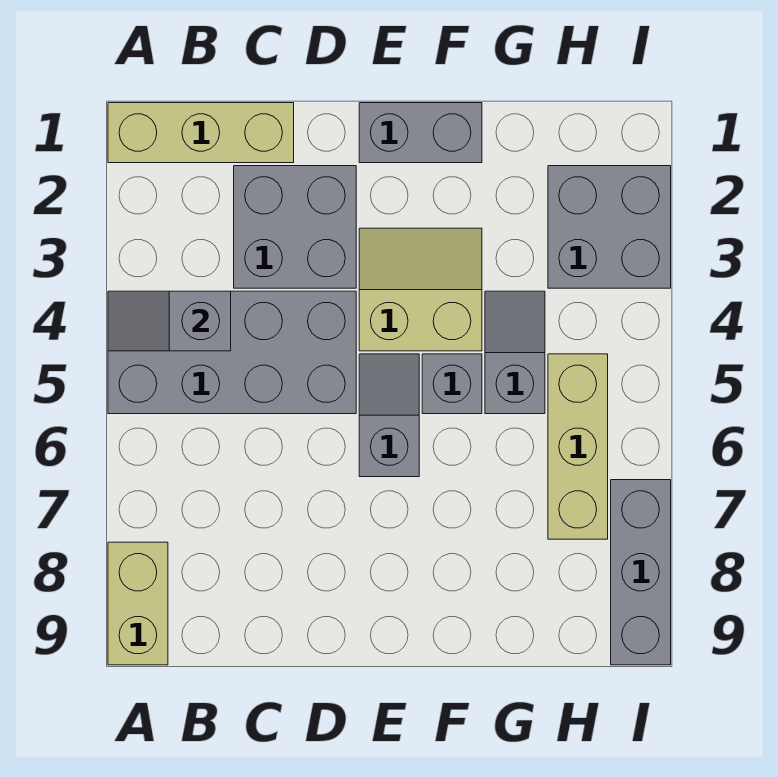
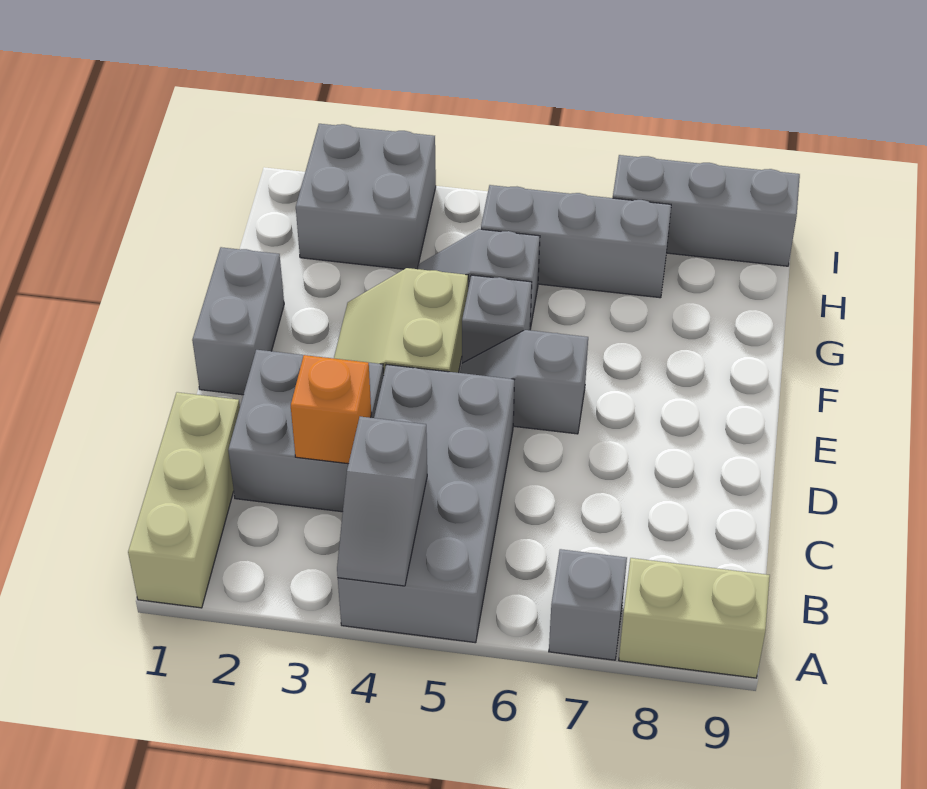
none -> grey brick A7 level 1
none -> orange brick C3 level 2
tan brick H5:H7 level 1 -> grey brick H5:H7 level 1

